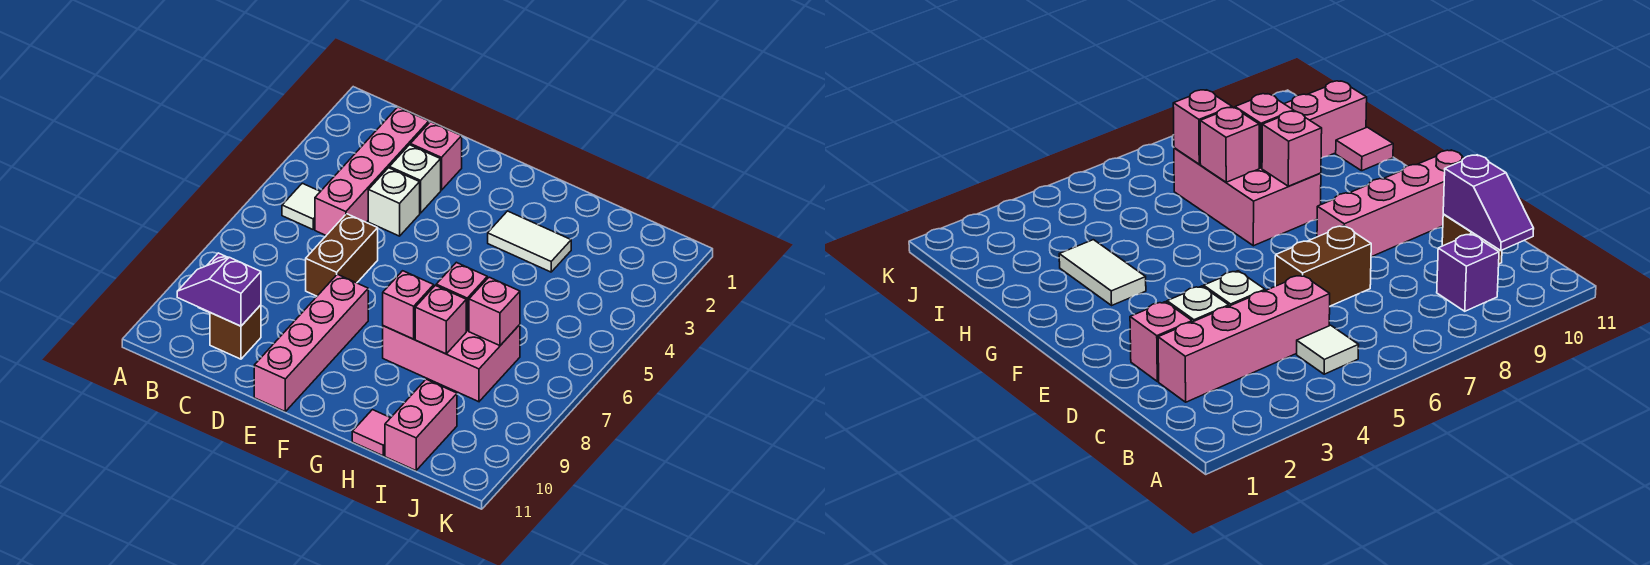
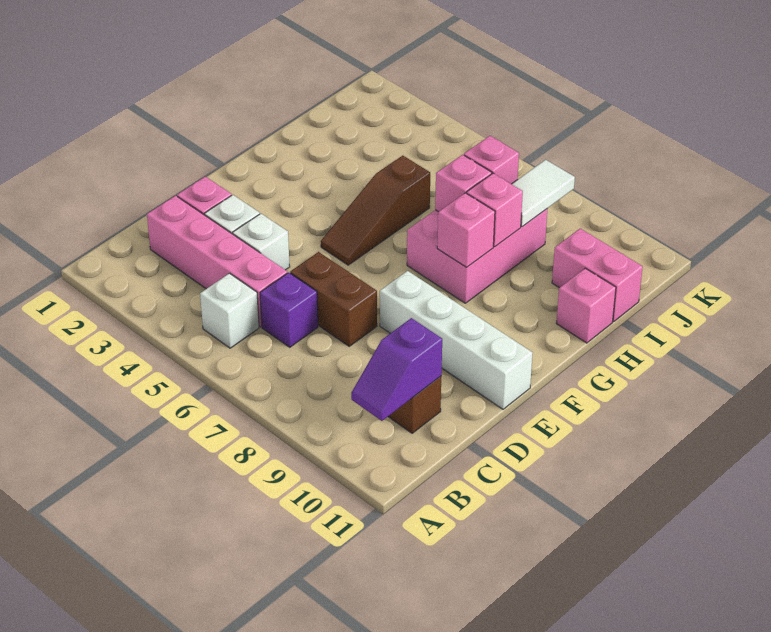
white tile B5 level 1 -> white brick B5 level 1
purple brick B9 level 1 -> purple brick C6 level 1
pink brick E8:E11 level 1 -> white brick E8:E11 level 1
none -> brown slope F5:H5 level 1 top H
white tile G3:H3 level 1 -> white tile I8:J8 level 2
pink tile H11 level 1 -> pink brick H11 level 1

